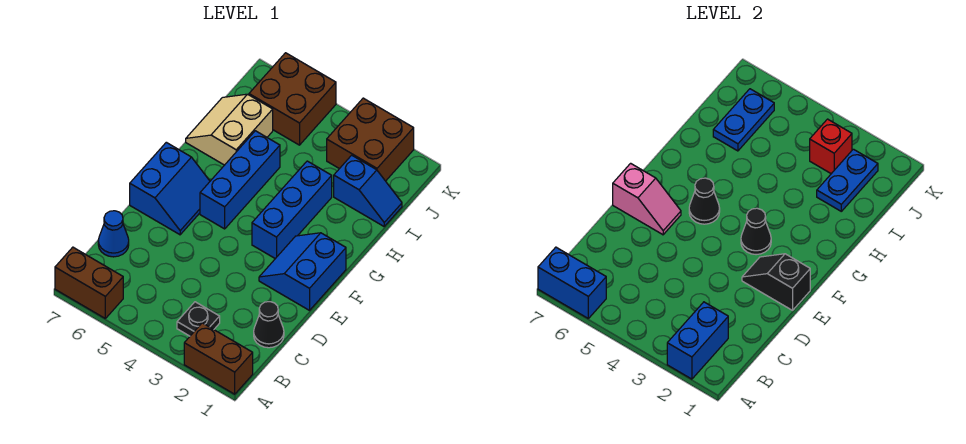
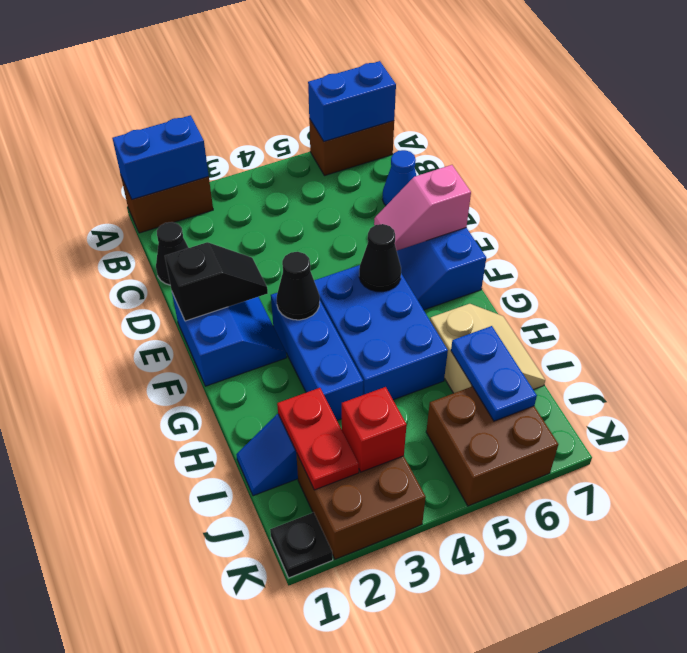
blue brick A2:B2 level 2 -> blue brick A1:A2 level 2
black plate B3 level 1 -> black plate K1 level 1
blue brick F5:H5 level 1 -> blue brick F4:H5 level 1
blue plate I2:J2 level 2 -> red plate I2:J2 level 2

